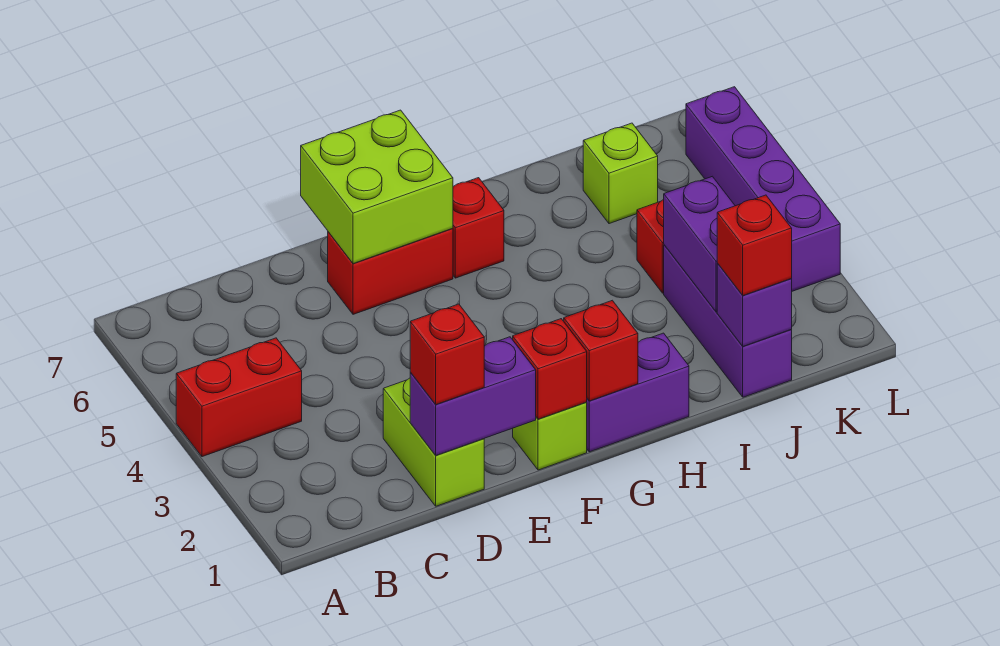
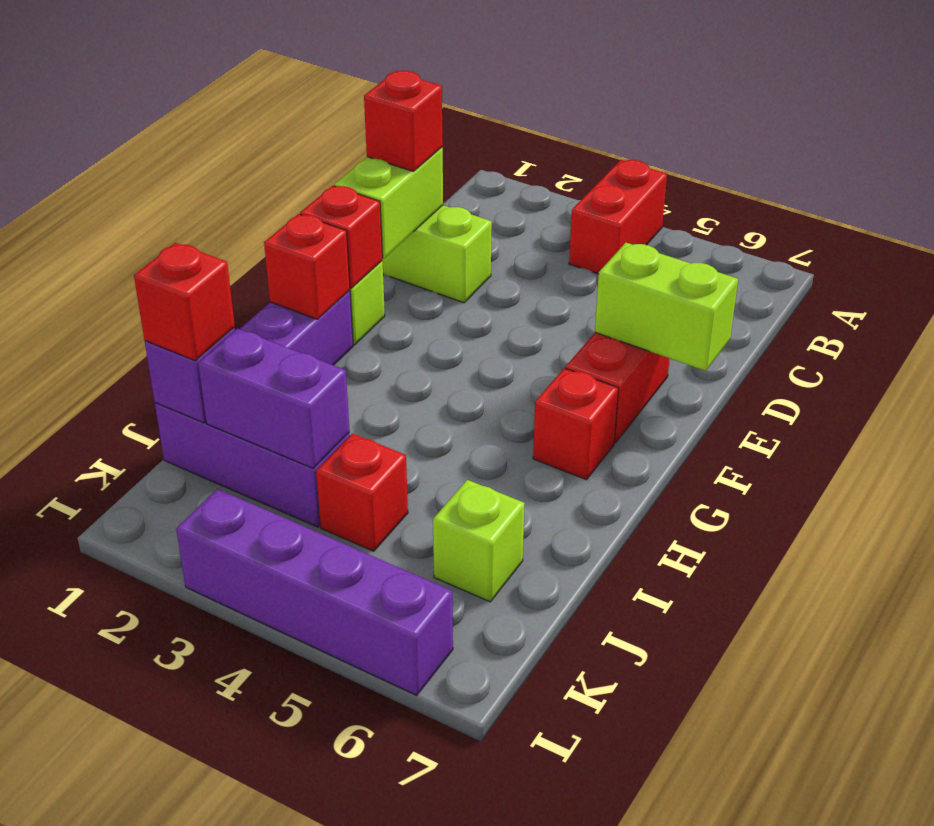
purple brick D1:E1 level 2 -> lime brick D1:E1 level 2
lime brick E6:F7 level 2 -> lime brick E6:E7 level 2

